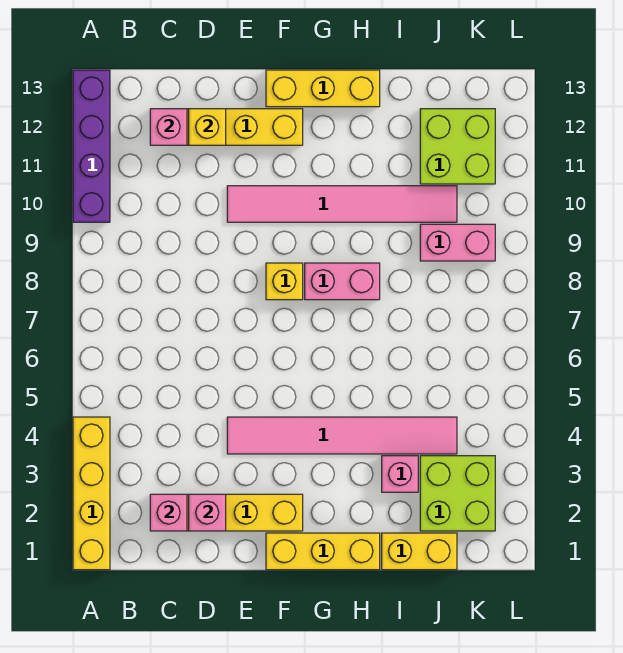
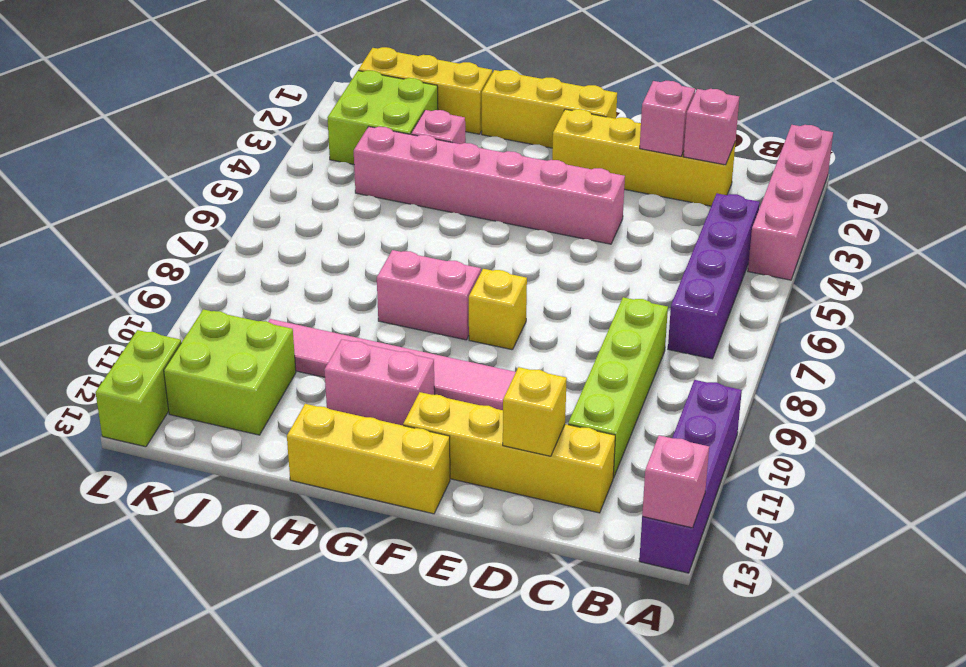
yellow brick A1:A4 level 1 -> pink brick A1:A4 level 1
none -> purple brick B4:B7 level 1
none -> lime brick C8:C11 level 1
pink brick C12 level 2 -> pink brick A13 level 2
pink tile E4:J4 level 1 -> pink brick E4:J4 level 1
yellow brick I1:J1 level 1 -> yellow brick I1:K1 level 1
pink brick J9:K9 level 1 -> pink brick G11:H11 level 1
none -> lime brick L12:L13 level 1

